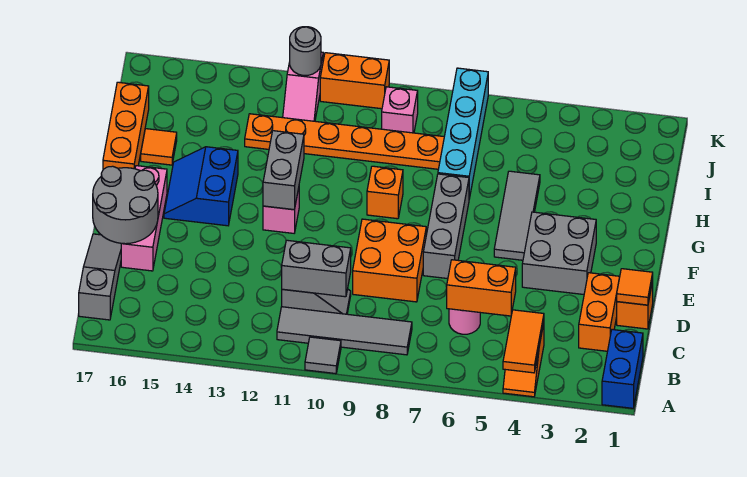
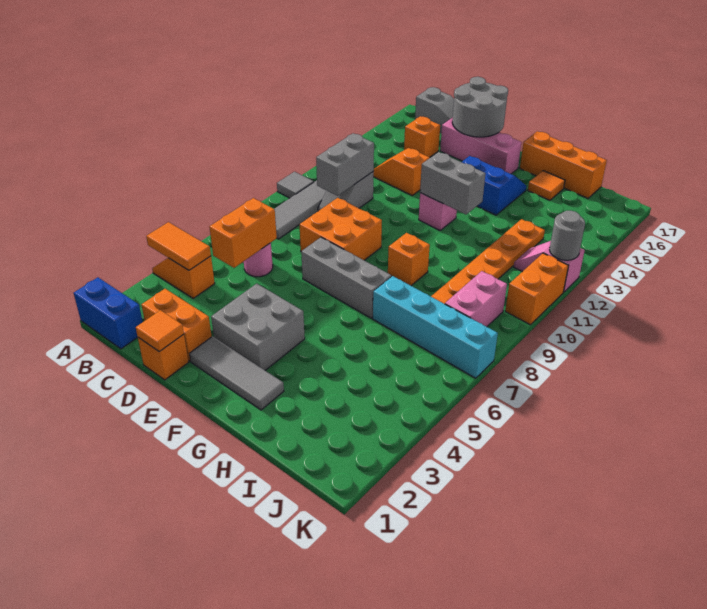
none -> orange slope C13:D13 level 1 top D
none -> orange brick C15 level 1
grey tile F5:H5 level 1 -> grey tile E2:G2 level 1
pink brick J9 level 1 -> pink brick J8:J9 level 1

